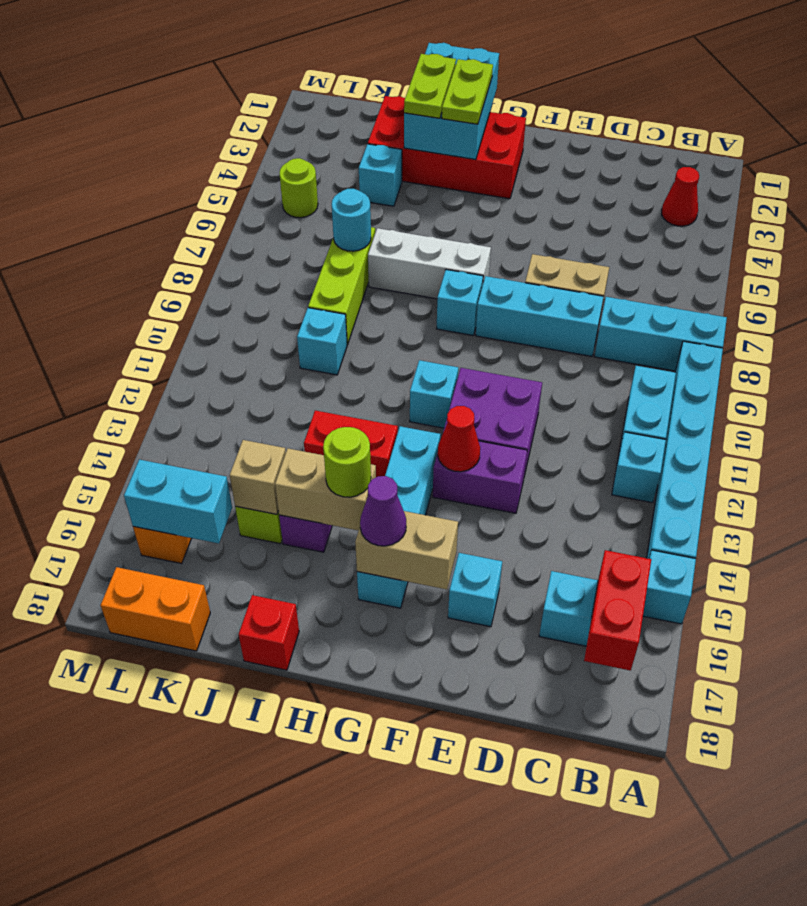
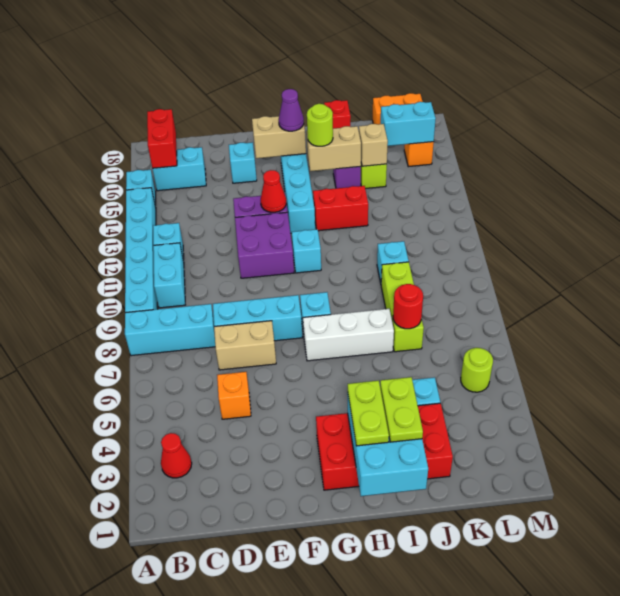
none -> orange brick D5 level 1
cyan round brick J7 level 2 -> red round brick J7 level 2

